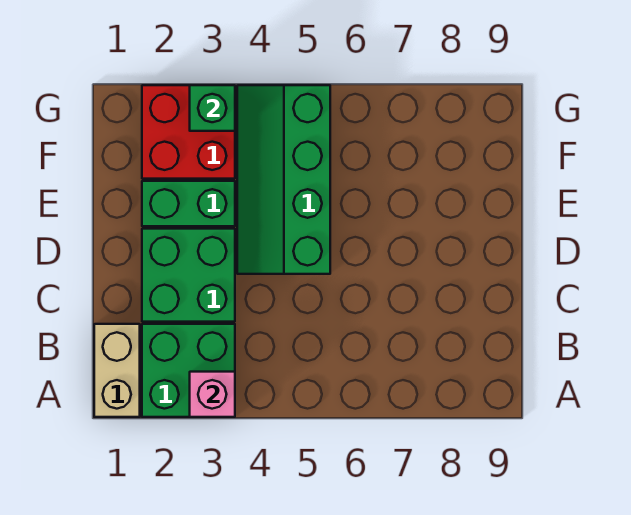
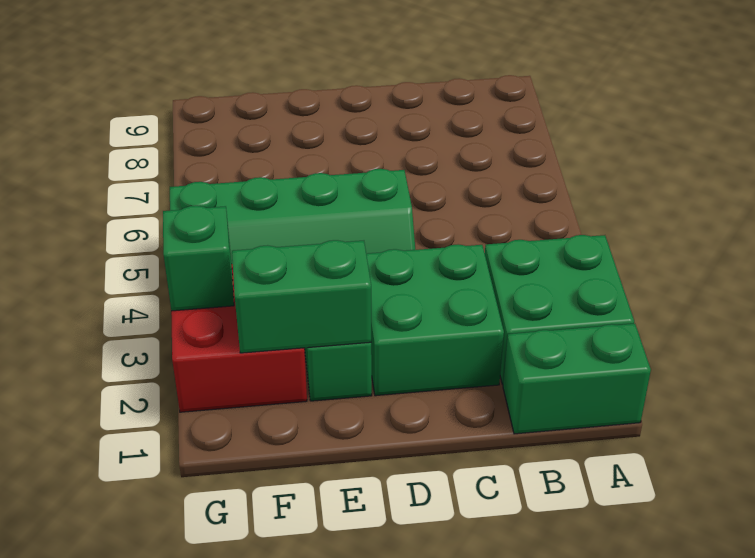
tan brick A1:B1 level 1 -> green brick A1:B1 level 1
pink brick A3 level 2 -> none
none -> green brick E2:F2 level 2

